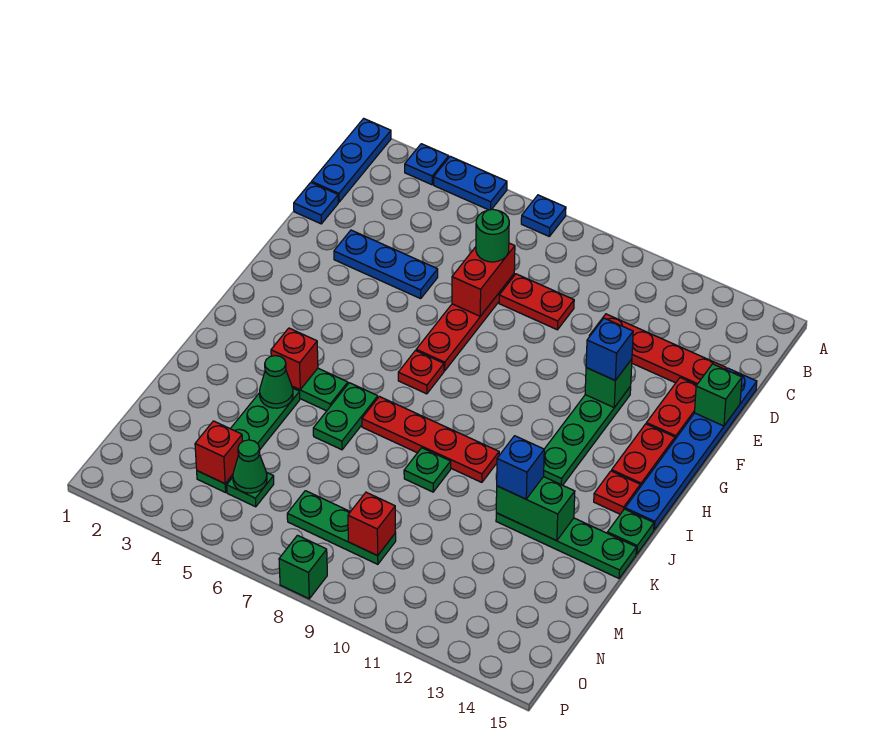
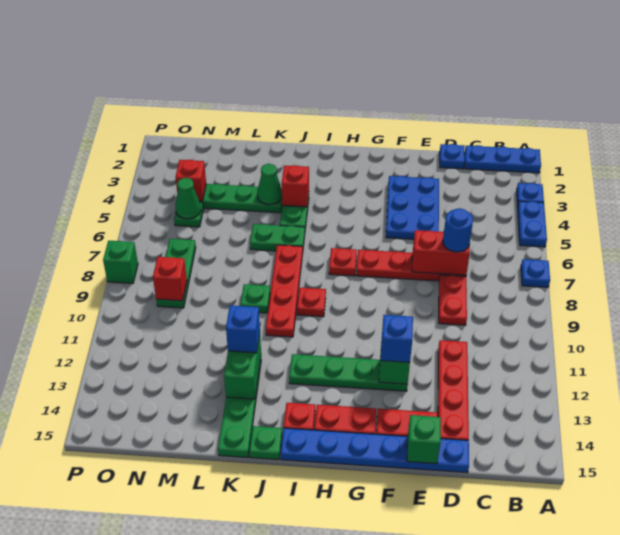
green round brick D7 level 3 -> blue round brick D7 level 3
blue plate E3:E5 level 1 -> blue plate E3:F5 level 1
none -> red plate I9 level 1

